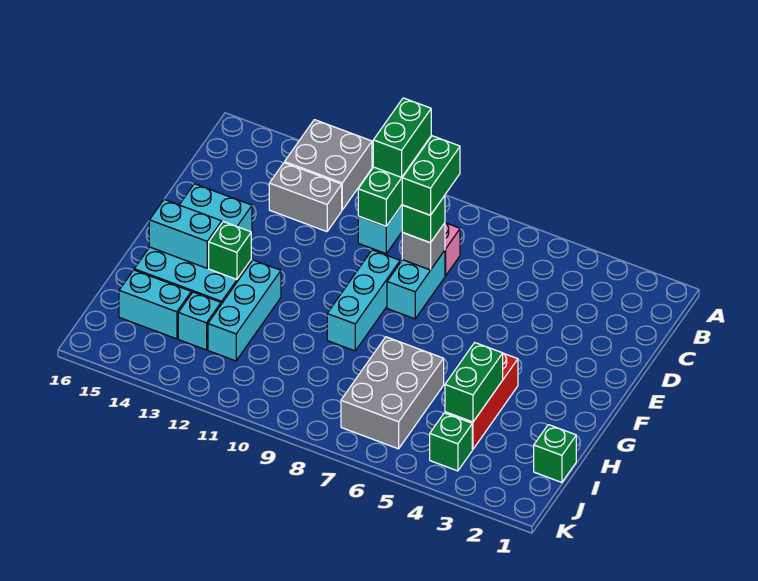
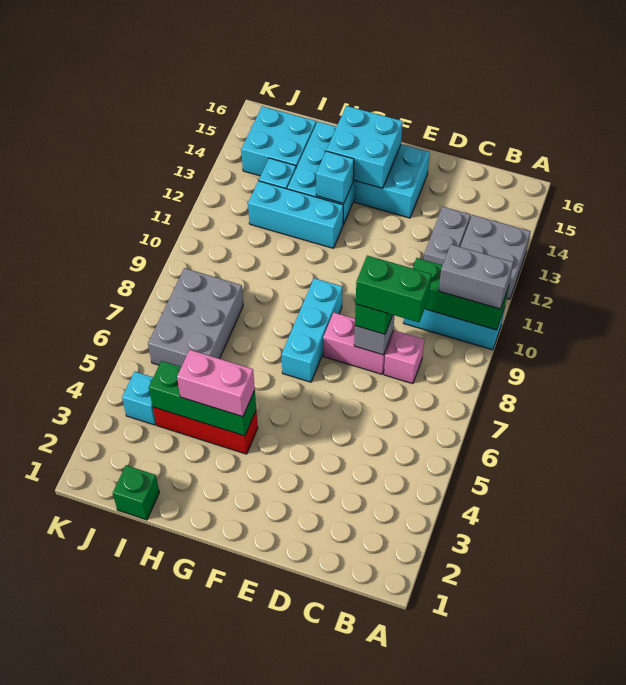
green brick A10:B10 level 3 -> grey brick A10:B10 level 3
cyan brick D8:E8 level 1 -> pink brick D8:E8 level 1
cyan brick E9:G9 level 1 -> cyan brick F7:F9 level 1
none -> pink brick G4:H4 level 3
green brick G13 level 2 -> cyan brick G13 level 2
cyan brick G14:G15 level 2 -> cyan brick F14:G15 level 2
green brick H4:I4 level 2 -> green brick G4:I4 level 2
grey brick H6:J7 level 1 -> grey brick I6:J8 level 1
cyan brick I14:I15 level 1 -> cyan brick I14:J15 level 1
green brick J4 level 1 -> cyan brick J4 level 1

